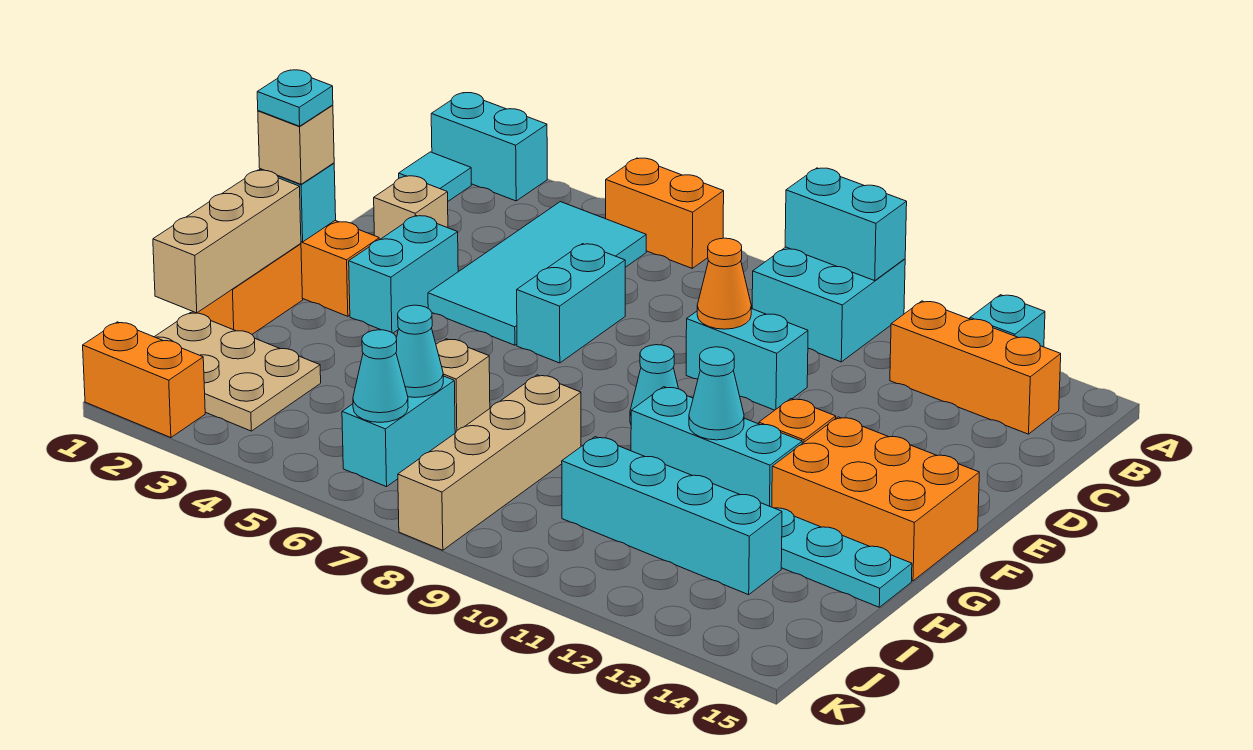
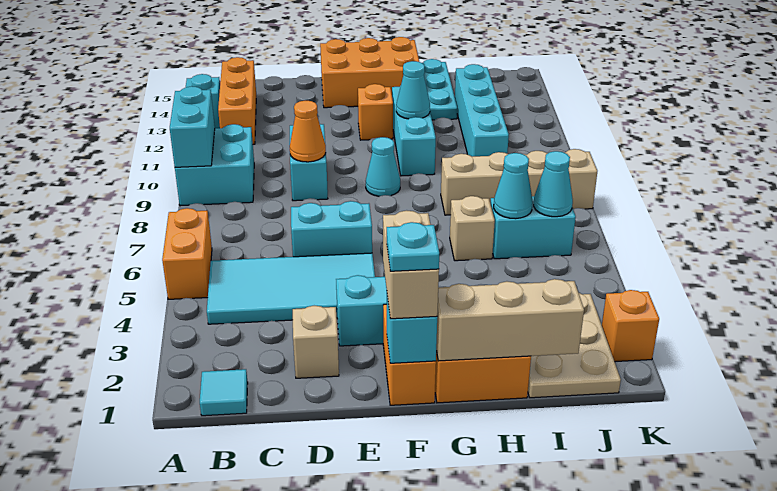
cyan brick A1:A2 level 1 -> none
tan brick F1 level 3 -> tan brick F1:F2 level 3
orange brick F13:G15 level 1 -> orange brick E14:G15 level 1
orange brick K1:K2 level 1 -> orange brick K2 level 1

